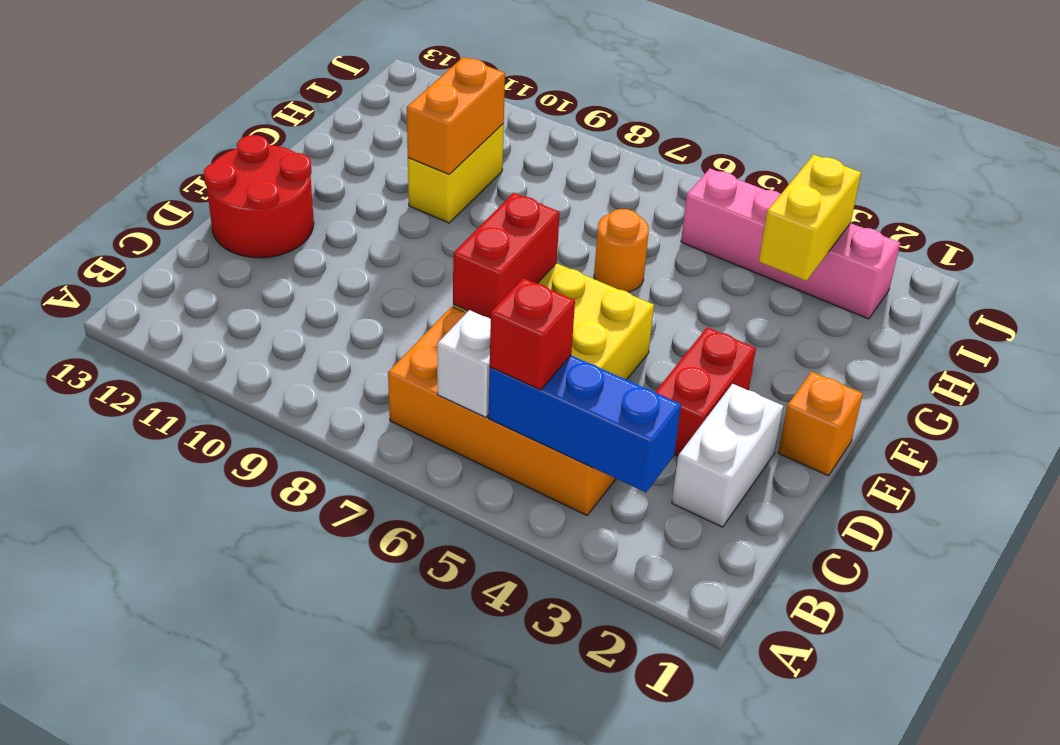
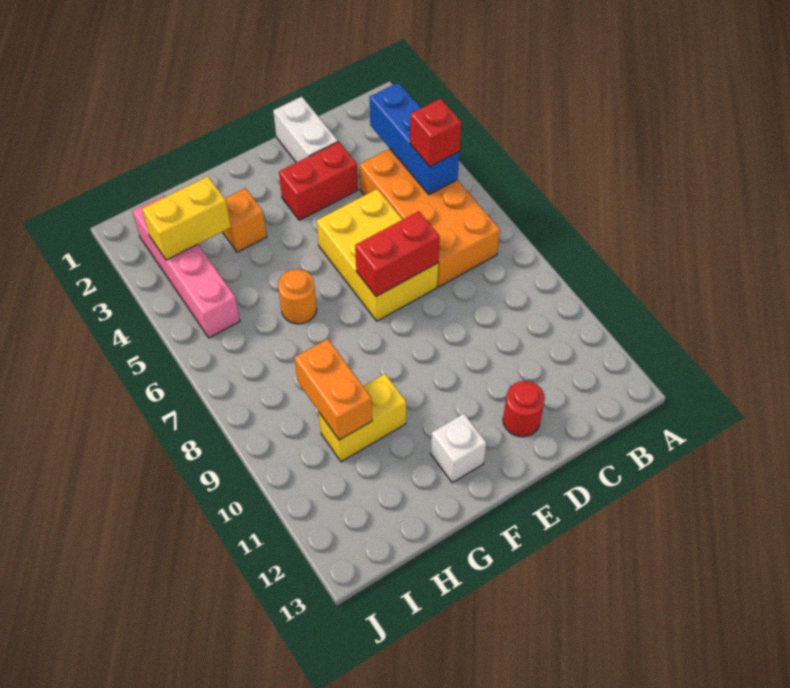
white brick B6 level 2 -> white brick F12 level 1
white brick C2:D2 level 1 -> white brick D1:D2 level 1
red round brick D12:E13 level 1 -> red round brick D12 level 1
orange brick E1 level 1 -> orange brick G3 level 1
orange brick G10:H10 level 2 -> orange brick H9:H10 level 2

